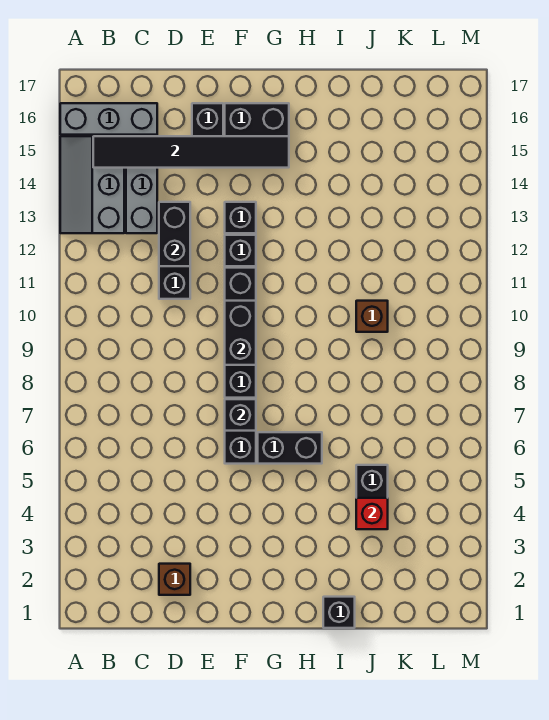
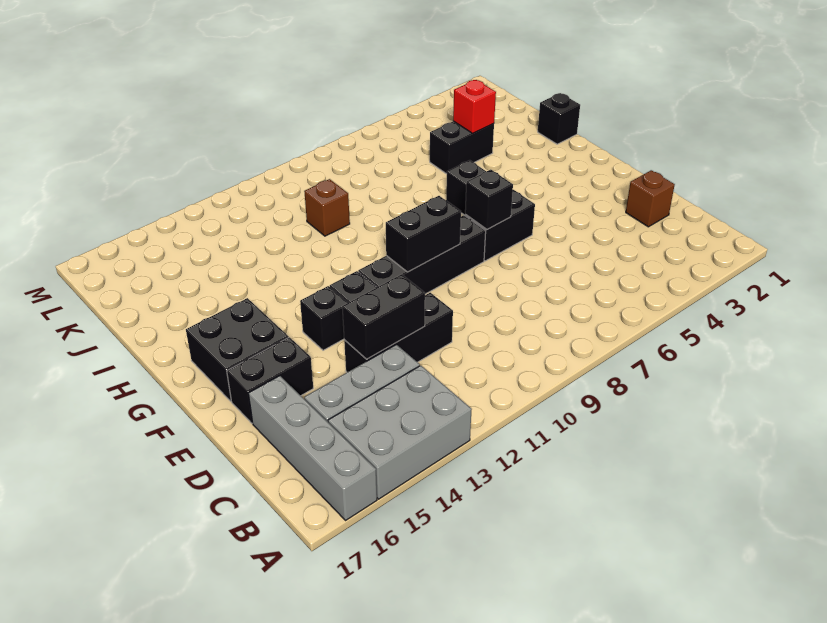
grey slope A13:B15 level 1 top B -> grey brick A13:B15 level 1
grey brick A16:C16 level 1 -> grey brick A16:D16 level 1
black tile B15:G15 level 2 -> none

